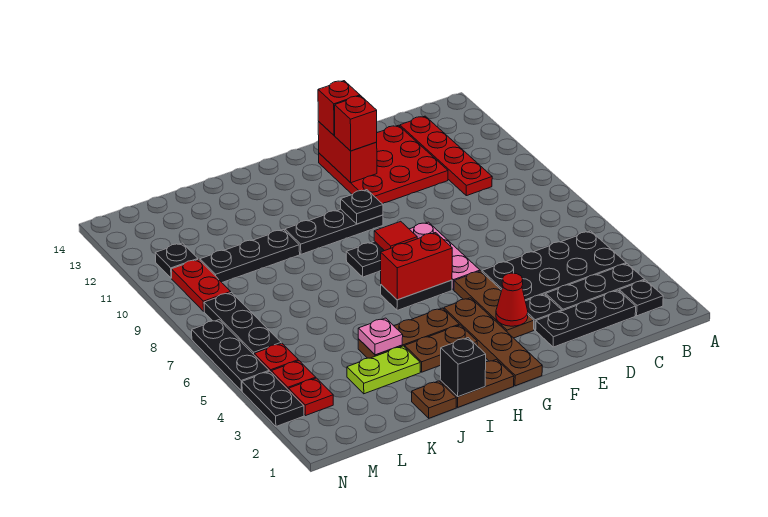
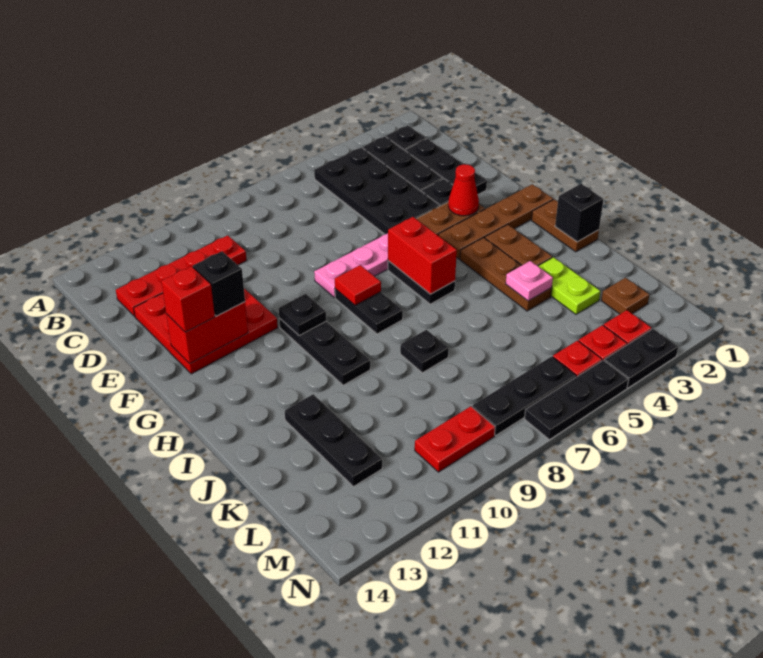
red brick F12 level 3 -> black brick F12 level 3
brown plate J1 level 1 -> brown plate L2 level 1
black plate J10:L10 level 1 -> black plate J12:L12 level 1
black plate M11 level 1 -> black plate J8 level 1

